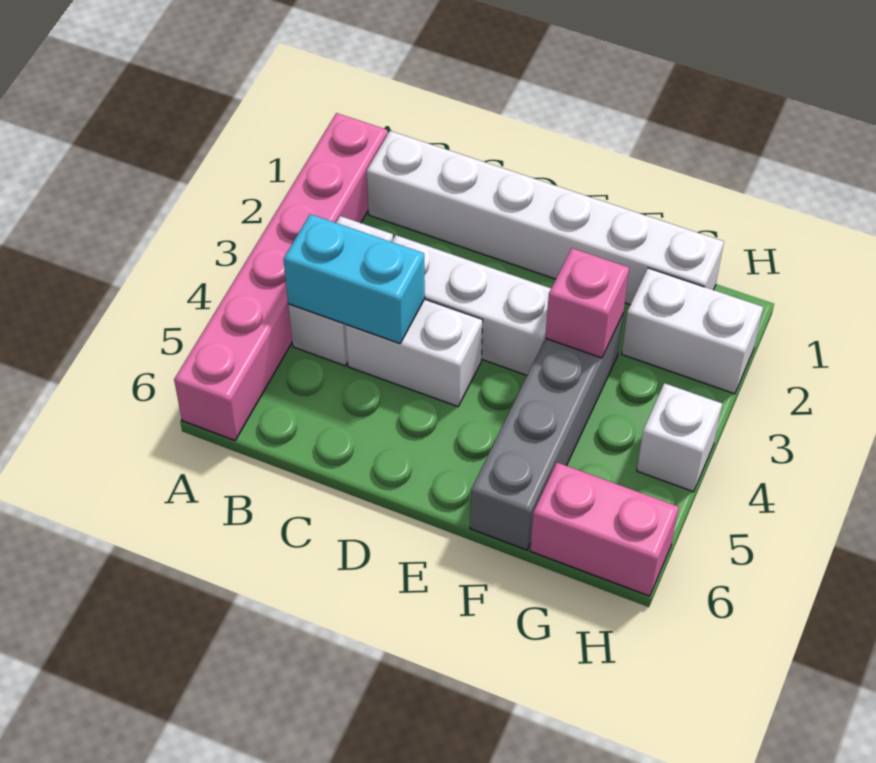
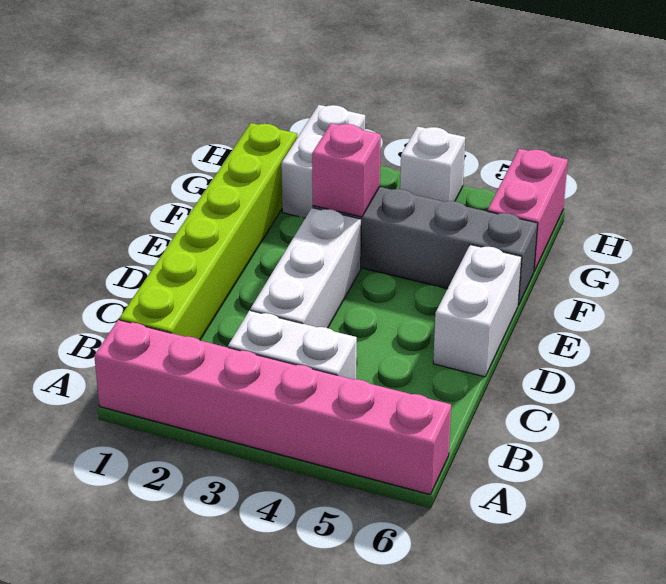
white brick B1:G1 level 1 -> lime brick B1:G1 level 1
cyan brick B4:C4 level 2 -> none
white brick C4:D4 level 1 -> white brick D6:E6 level 1

